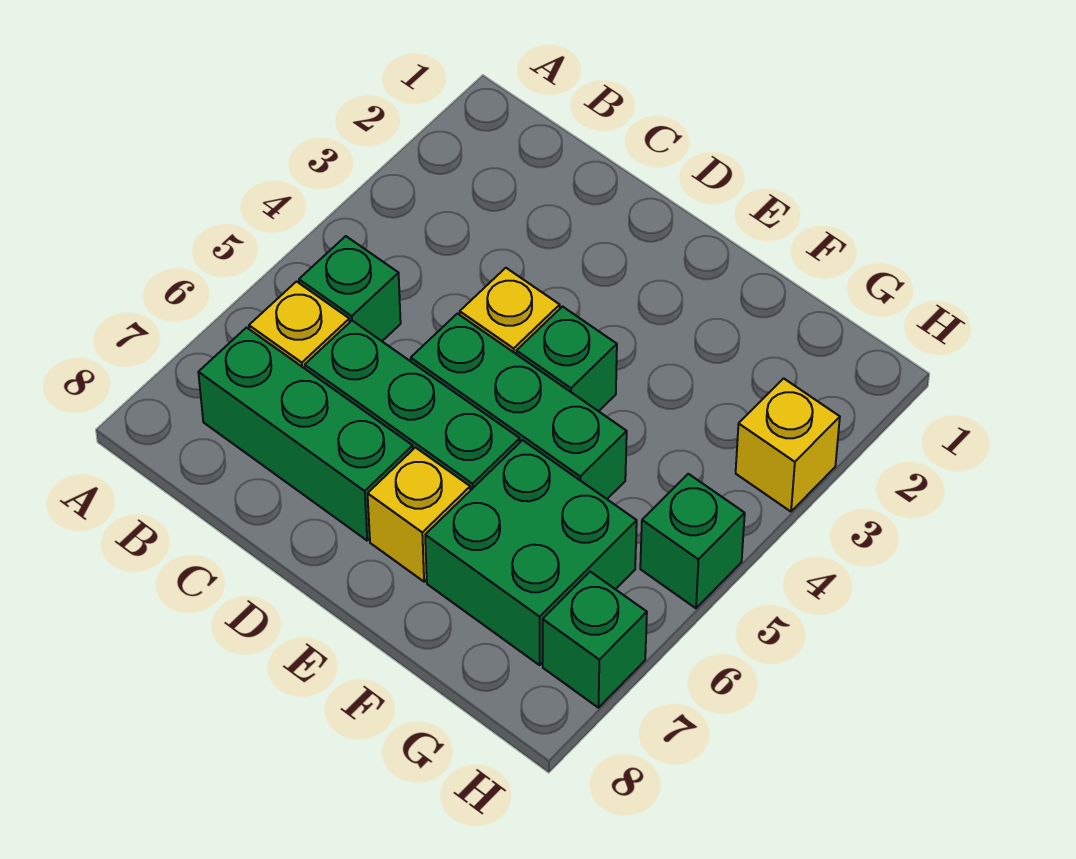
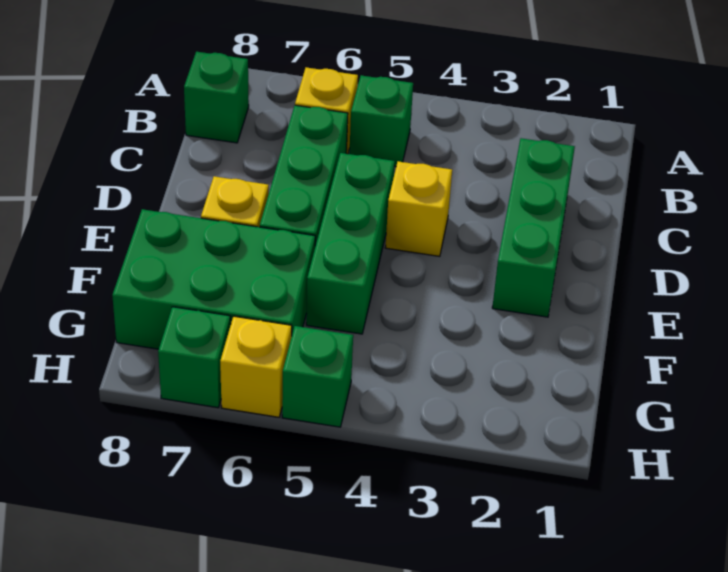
green brick B7:D7 level 1 -> green brick C2:E2 level 1
green brick E4 level 1 -> green brick B8 level 1
green brick F6:G7 level 1 -> green brick F6:G8 level 1
yellow brick H3 level 1 -> yellow brick H6 level 1

